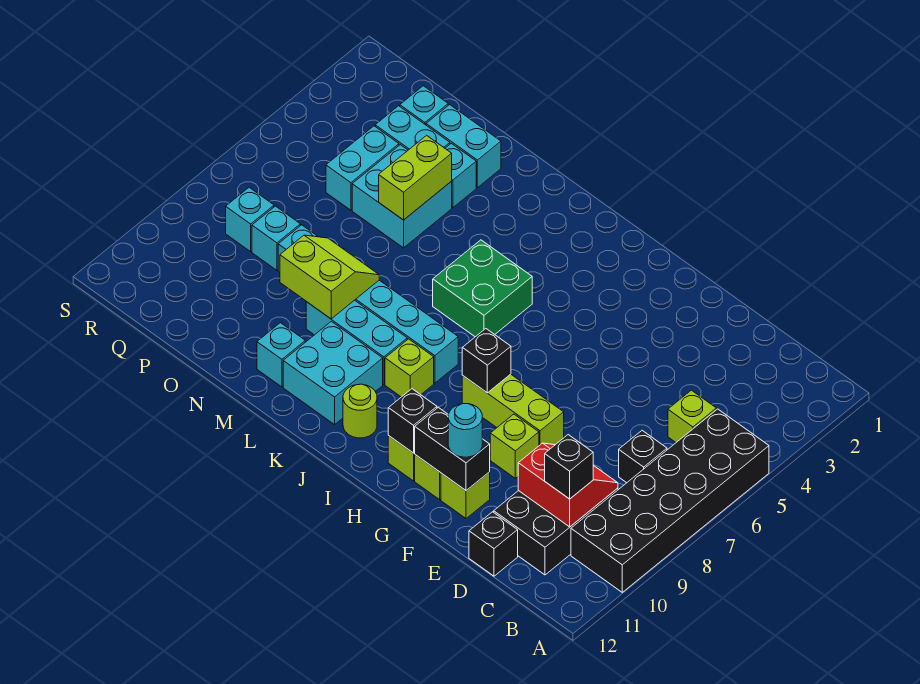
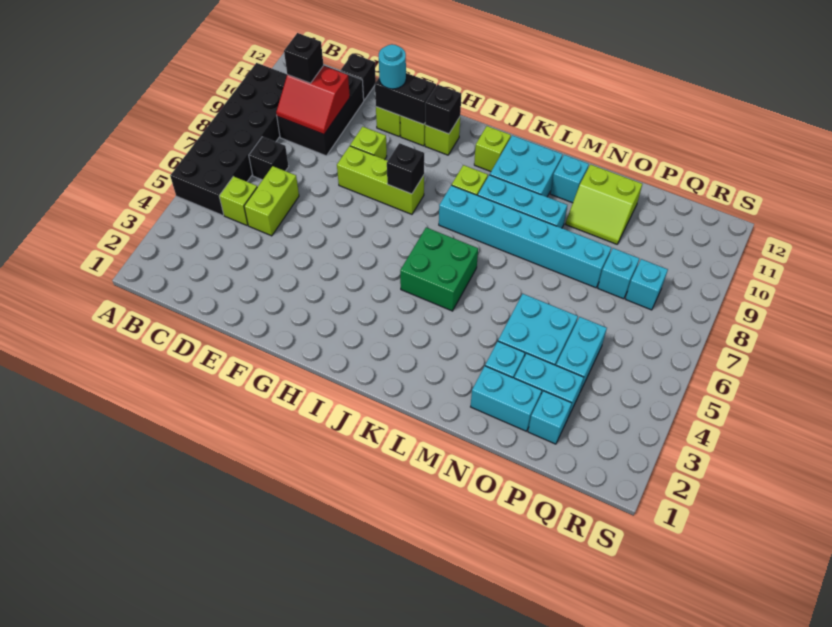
lime round brick J11 level 1 -> lime brick J11 level 1
lime slope M8:N9 level 2 top 9 -> lime slope N10:O11 level 1 top 11
lime brick N4:N5 level 2 -> lime brick D5:D6 level 1

